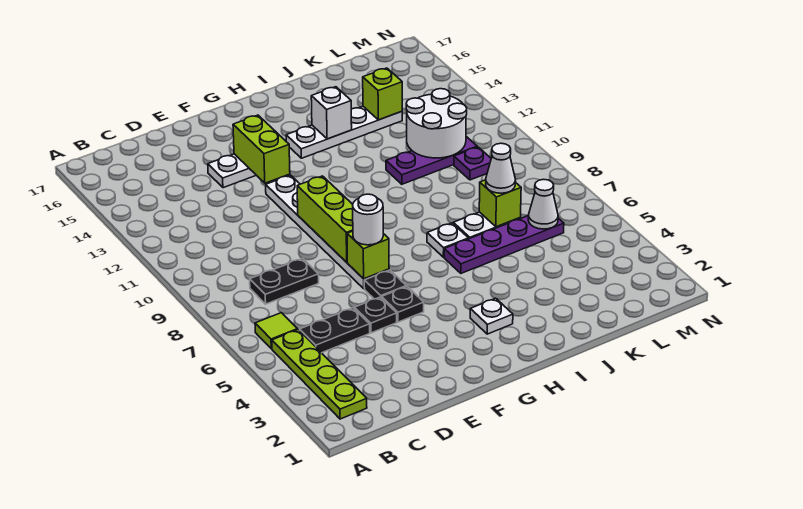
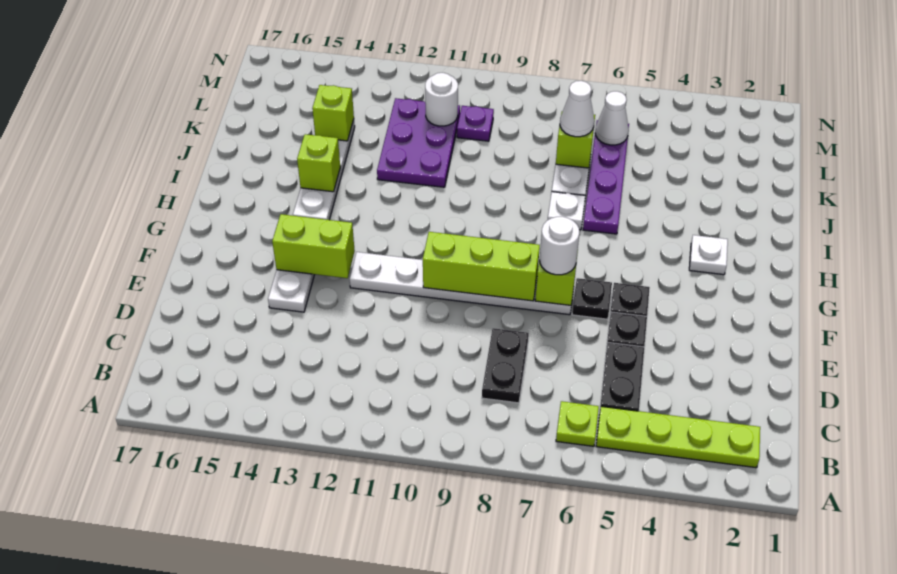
lime tile B6 level 1 -> lime plate B6 level 1
white brick I14 level 2 -> lime brick I14 level 2
purple plate J11:L11 level 1 -> purple plate J11:L12 level 1
white round brick K11:L12 level 2 -> white round brick L11 level 2

